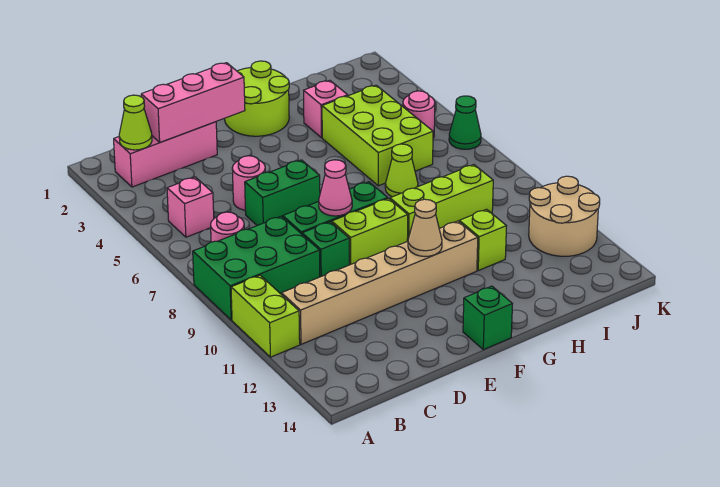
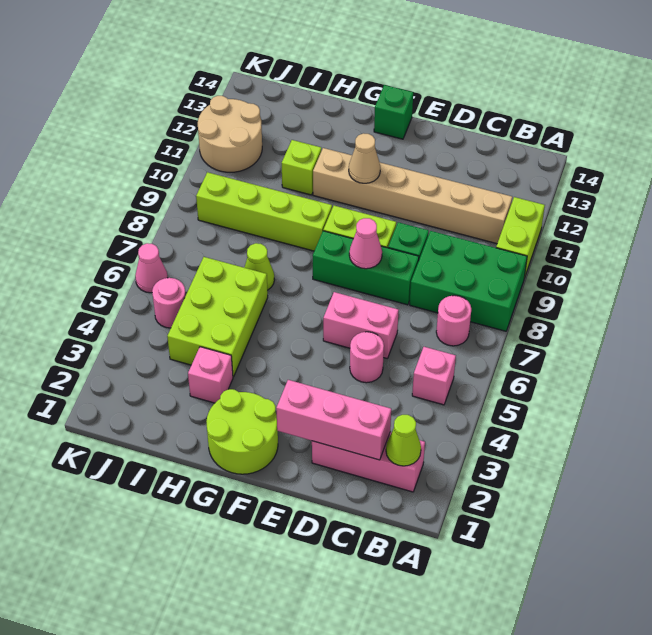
green brick D6:E6 level 1 -> pink brick D6:E6 level 1
lime brick G9:I9 level 1 -> lime brick G9:J9 level 1
green cone K6 level 1 -> pink cone K6 level 1

